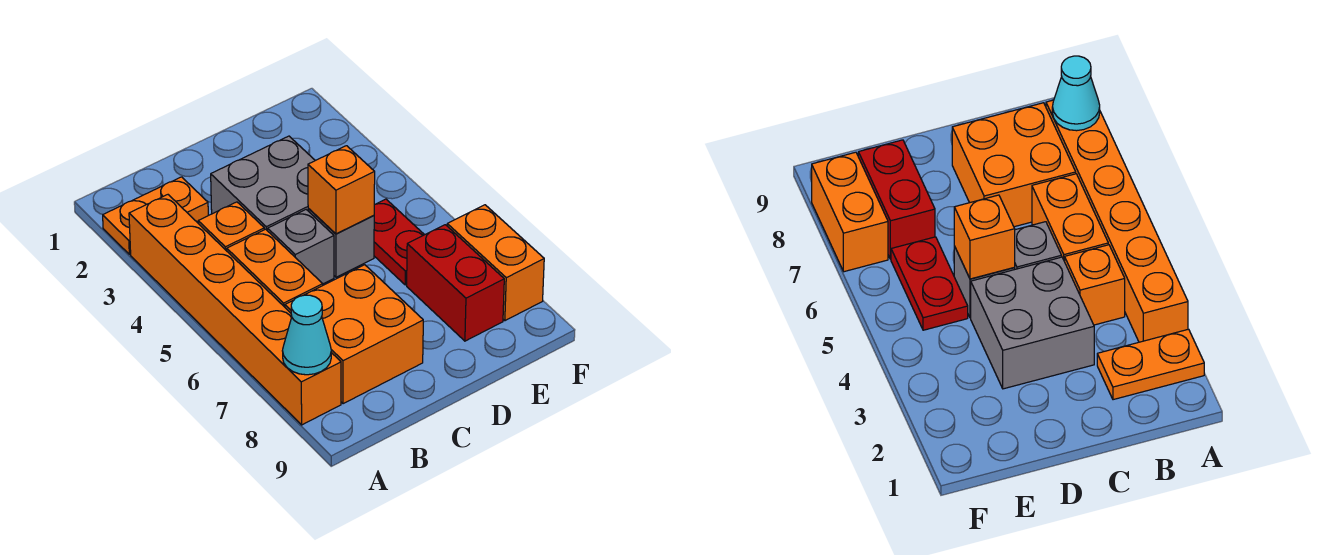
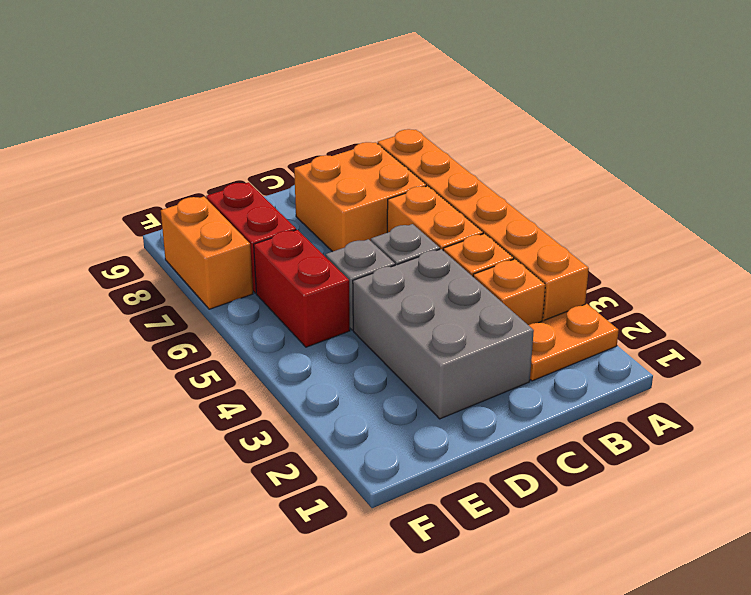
cyan cone A8 level 2 -> none
grey brick C3:D4 level 1 -> grey brick C2:D4 level 1
orange brick D5 level 2 -> orange brick B3 level 1
red plate E5:E6 level 1 -> red brick E5:E6 level 1

